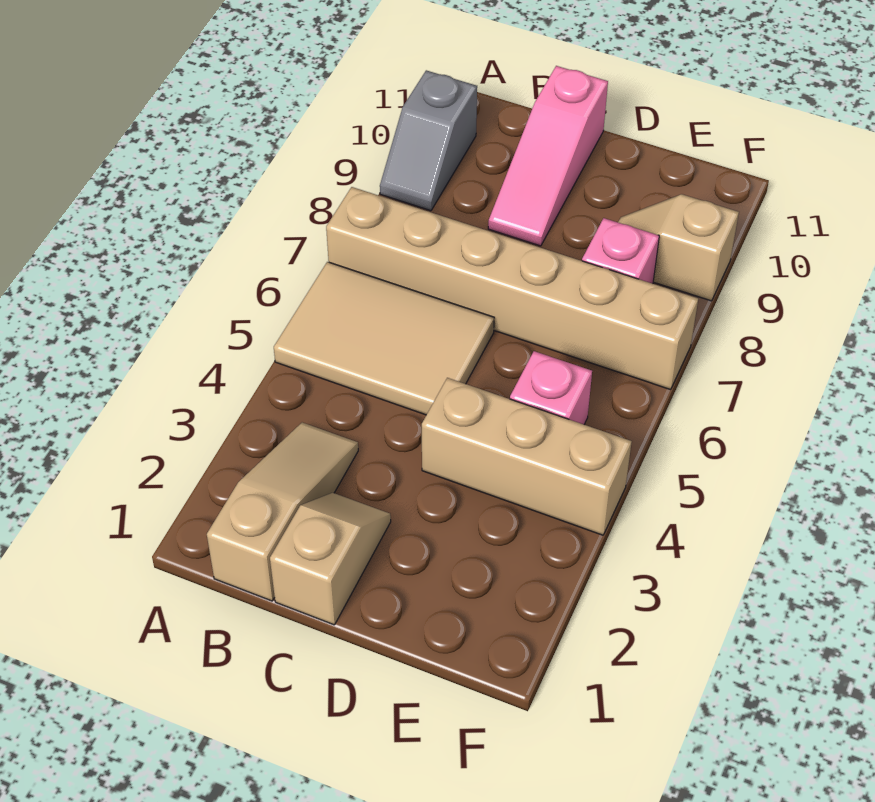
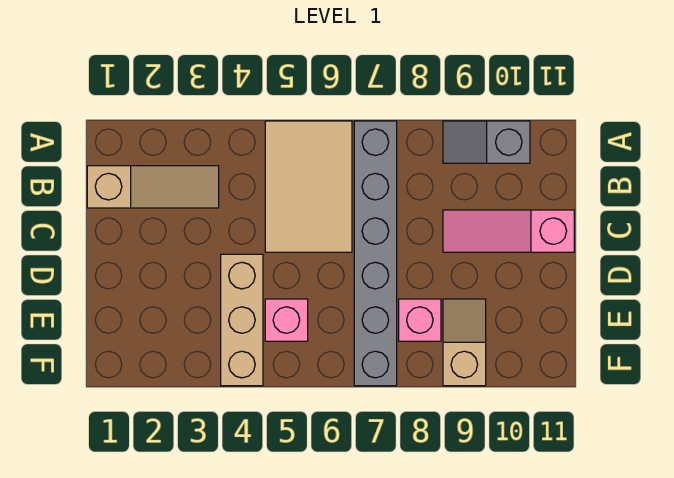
tan brick A7:F7 level 1 -> grey brick A7:F7 level 1
tan slope C1:C2 level 1 top 1 -> none

